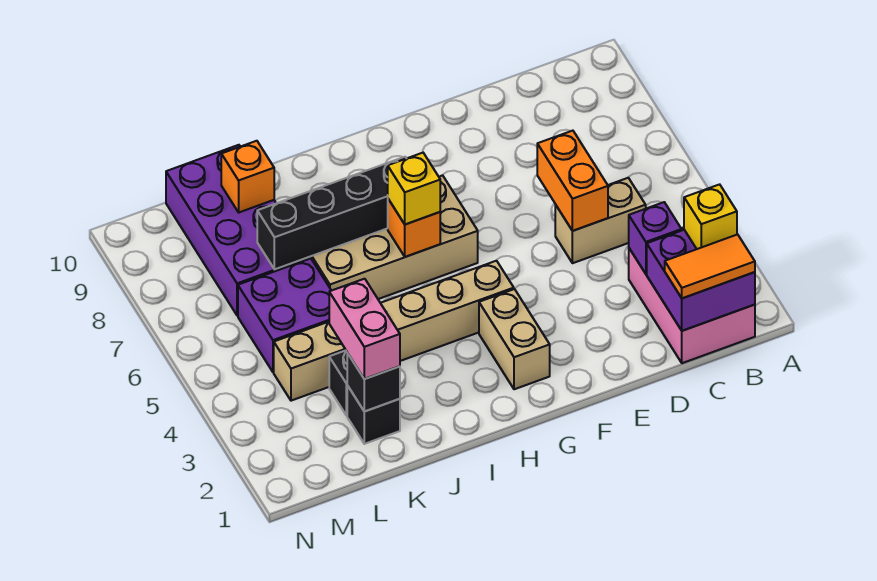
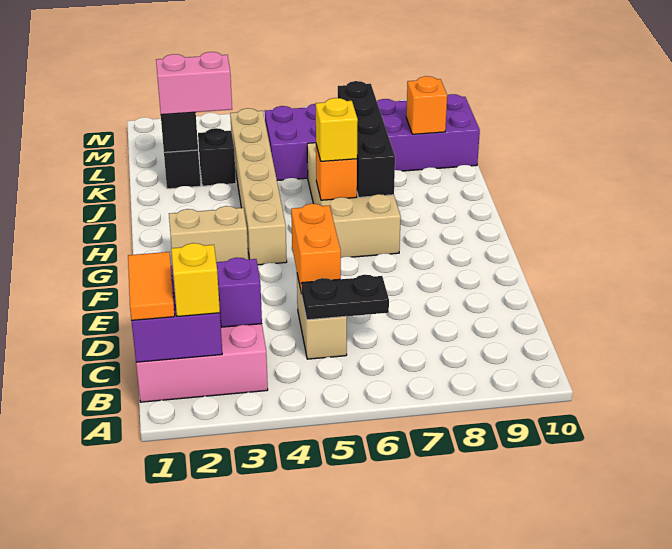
none -> black plate C5:C6 level 2
orange brick D5:D6 level 2 -> orange brick D5:E5 level 2

